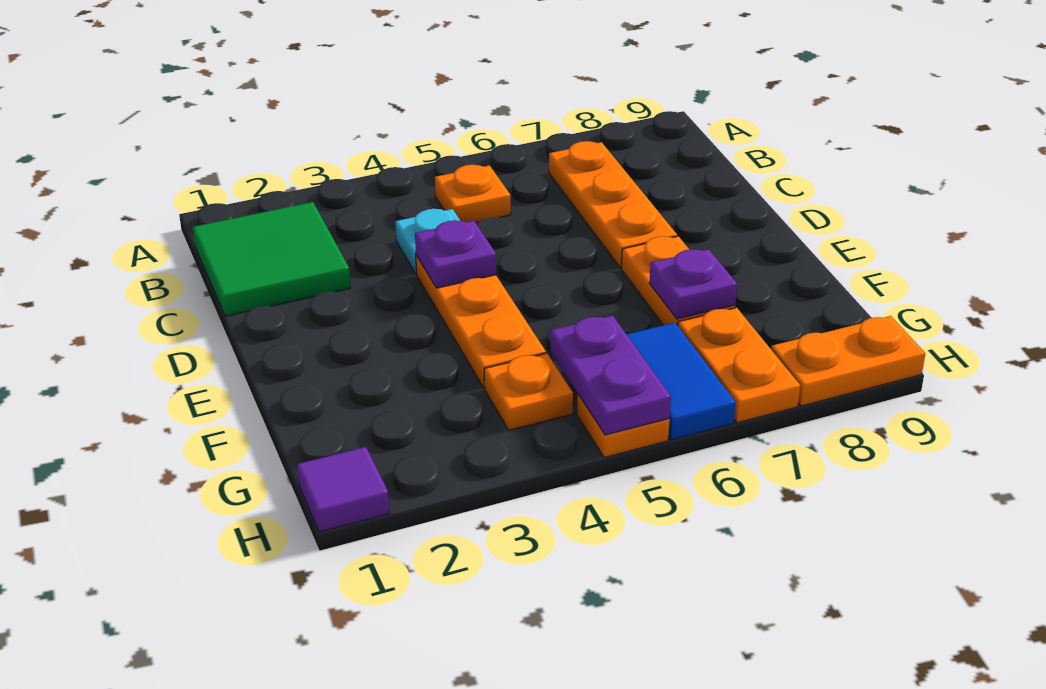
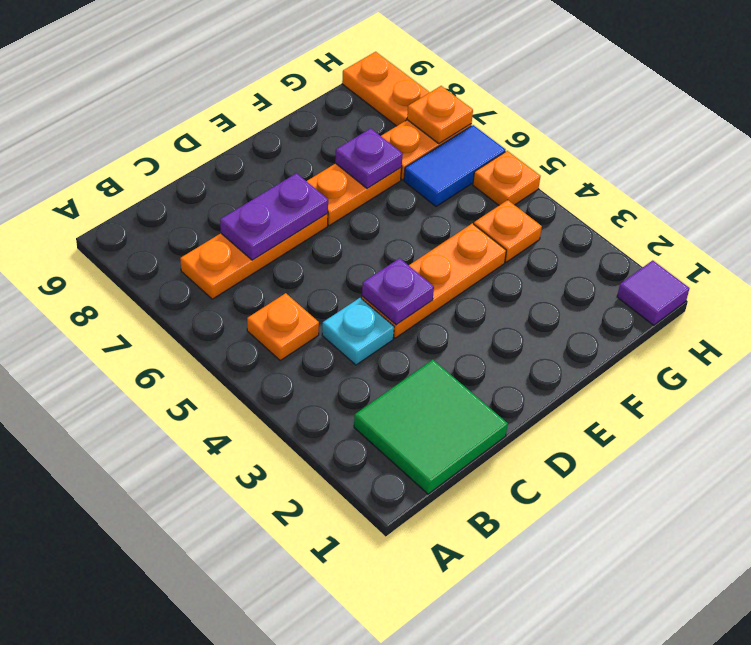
purple plate G5:H5 level 2 -> purple plate C7:D7 level 2
none -> orange plate H7 level 2

